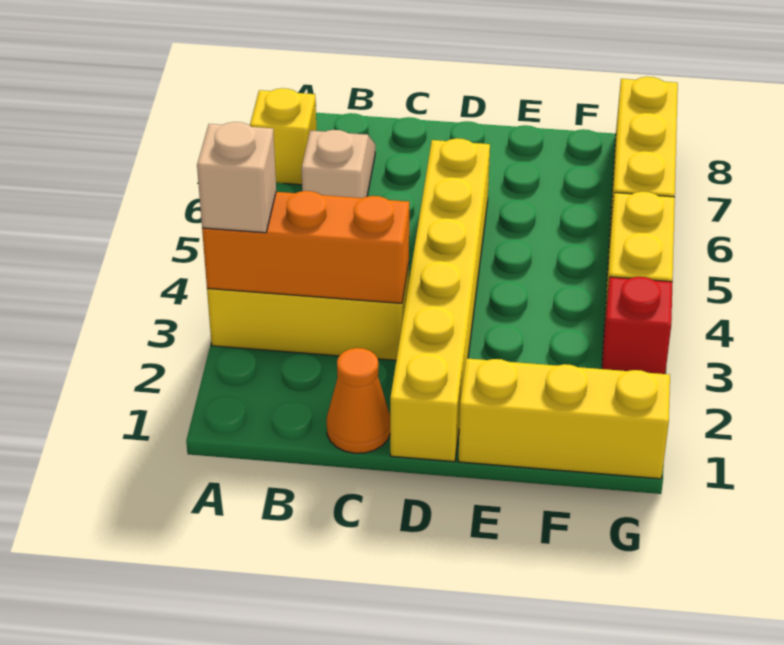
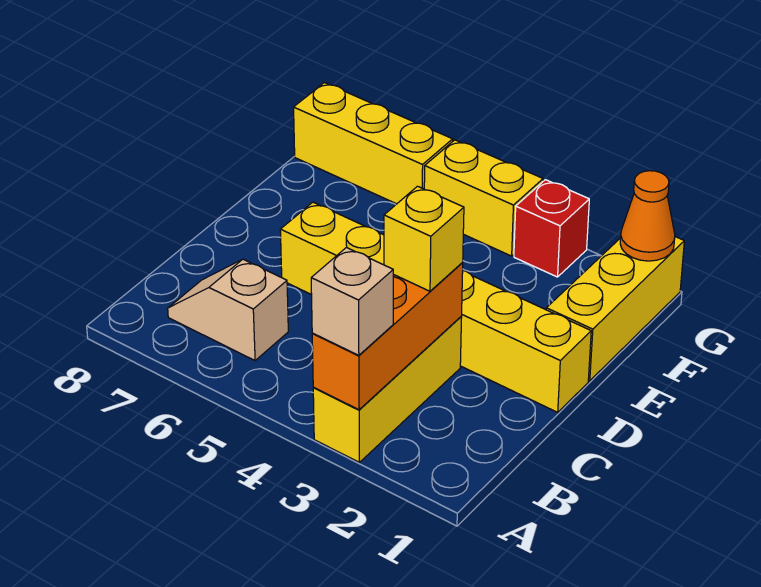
yellow brick A7 level 1 -> yellow brick C3 level 3
orange cone C1 level 1 -> orange cone G1 level 2

